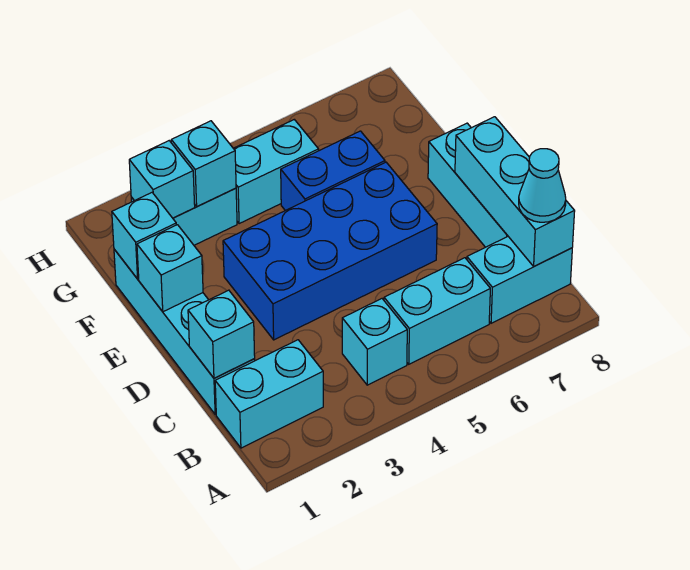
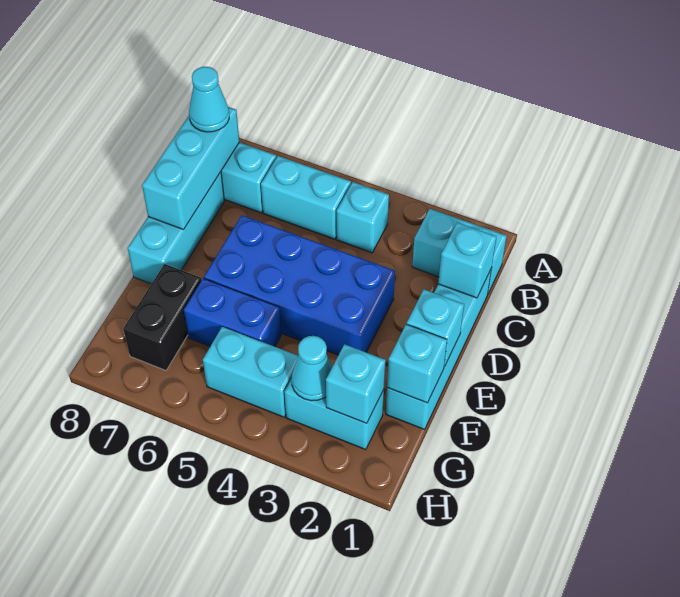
none -> black brick F7:G7 level 1
cyan brick G3 level 2 -> cyan cone G3 level 2

